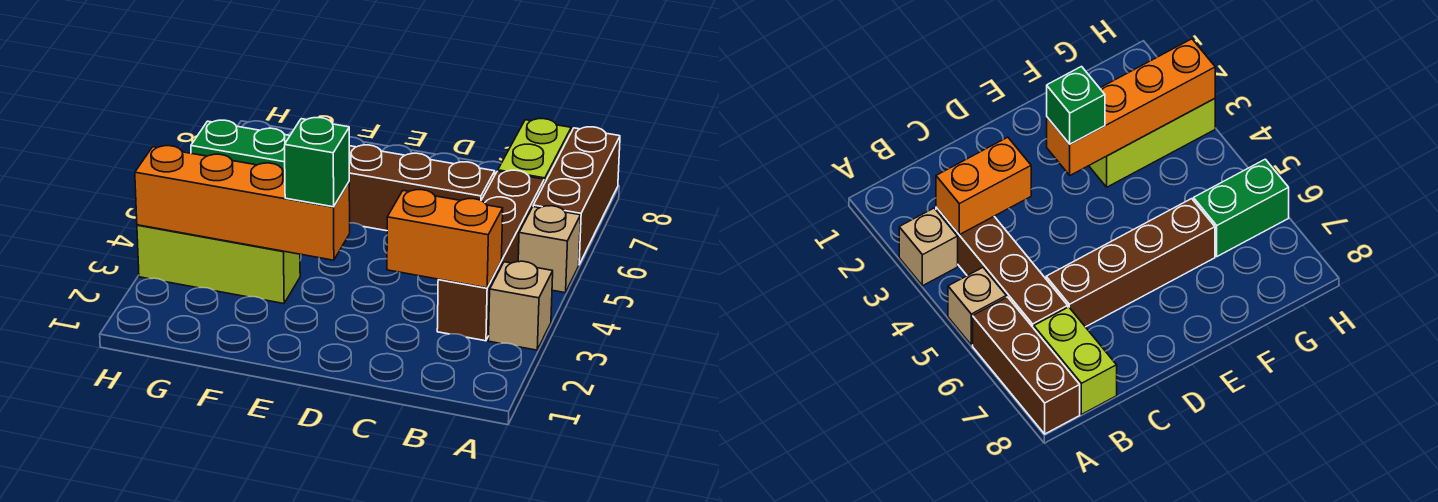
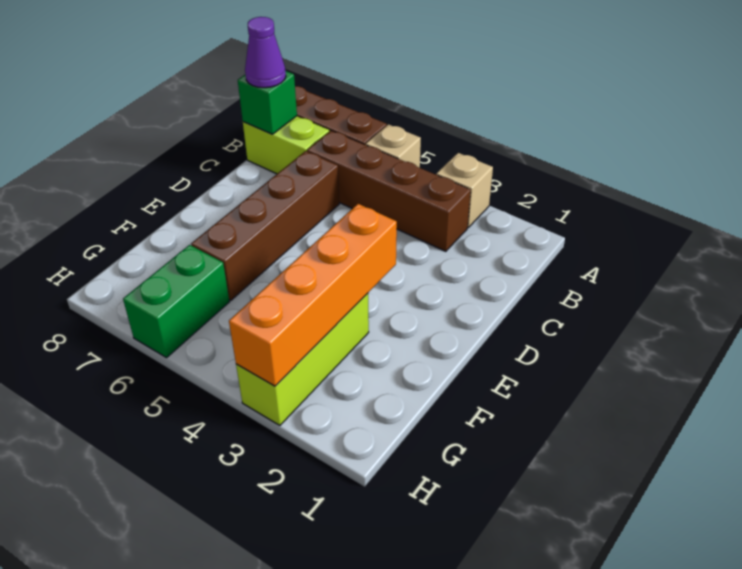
orange brick B3:C3 level 2 -> none
none -> purple cone B8 level 3
green brick E3 level 3 -> green brick B8 level 2

